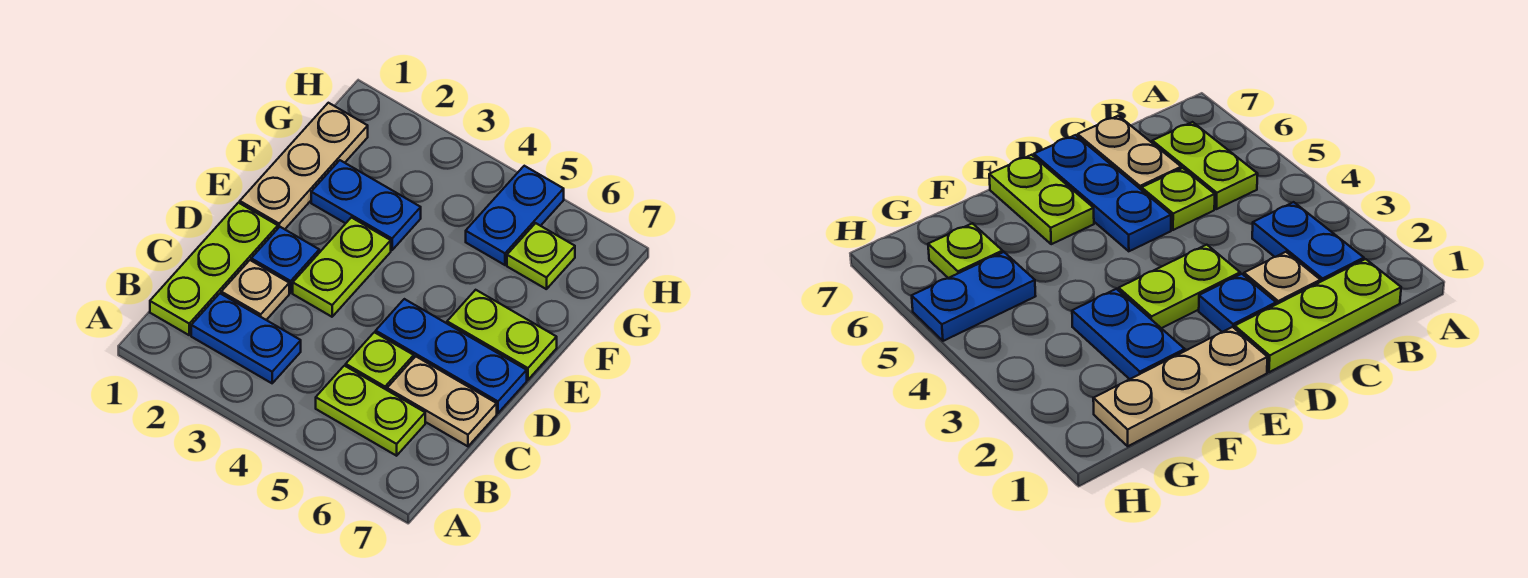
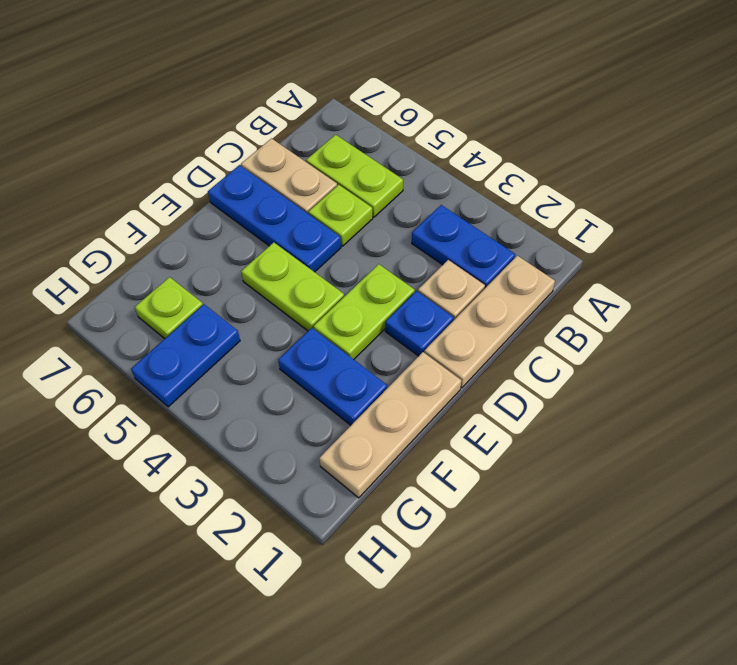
lime plate B1:D1 level 1 -> tan plate B1:D1 level 1
lime plate E6:E7 level 1 -> lime plate E4:E5 level 1

